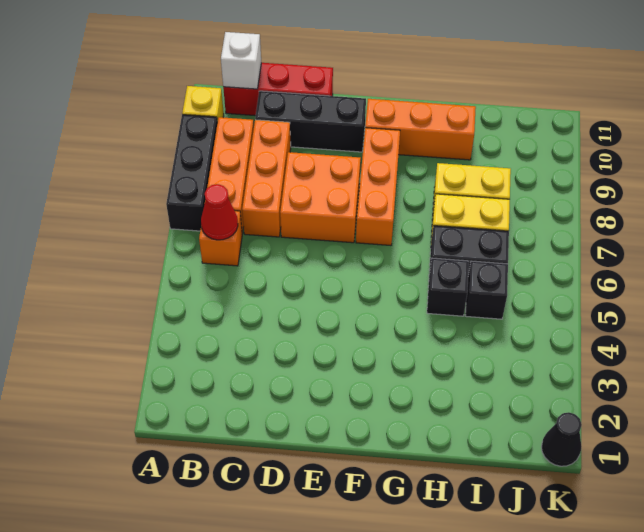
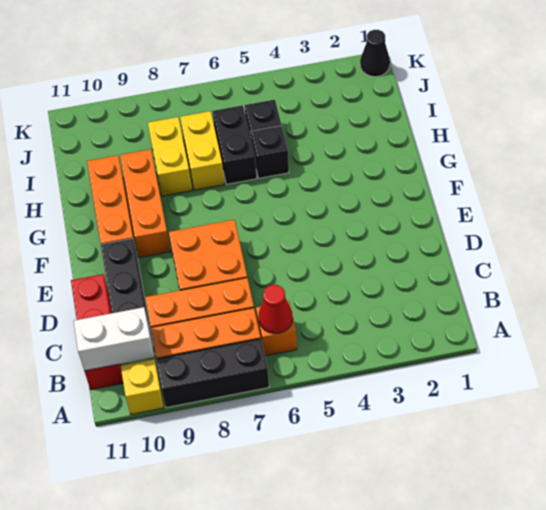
white brick B11 level 2 -> white brick B10:B11 level 2
orange brick F7:F9 level 1 -> orange brick F9:H9 level 1

